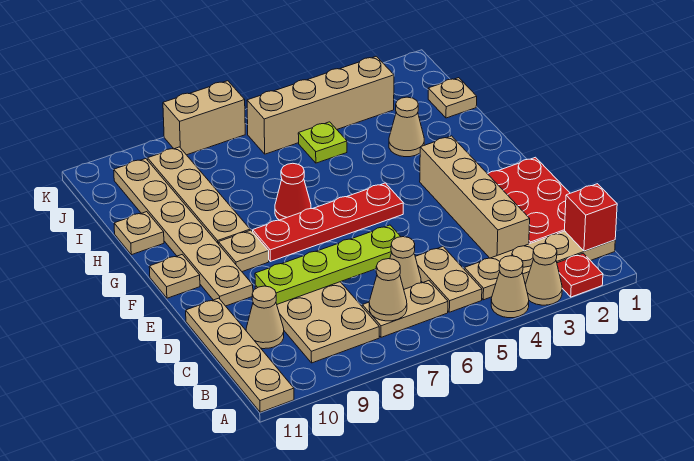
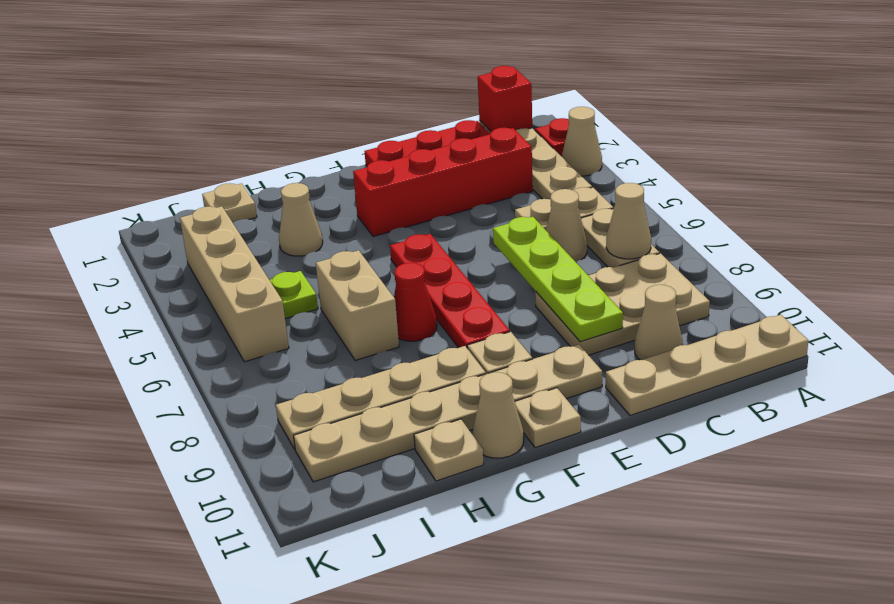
tan cone A4 level 1 -> tan cone G11 level 1
tan brick C3:F3 level 1 -> red brick C3:F3 level 1
tan brick K7:K8 level 1 -> tan brick H6:H7 level 1

